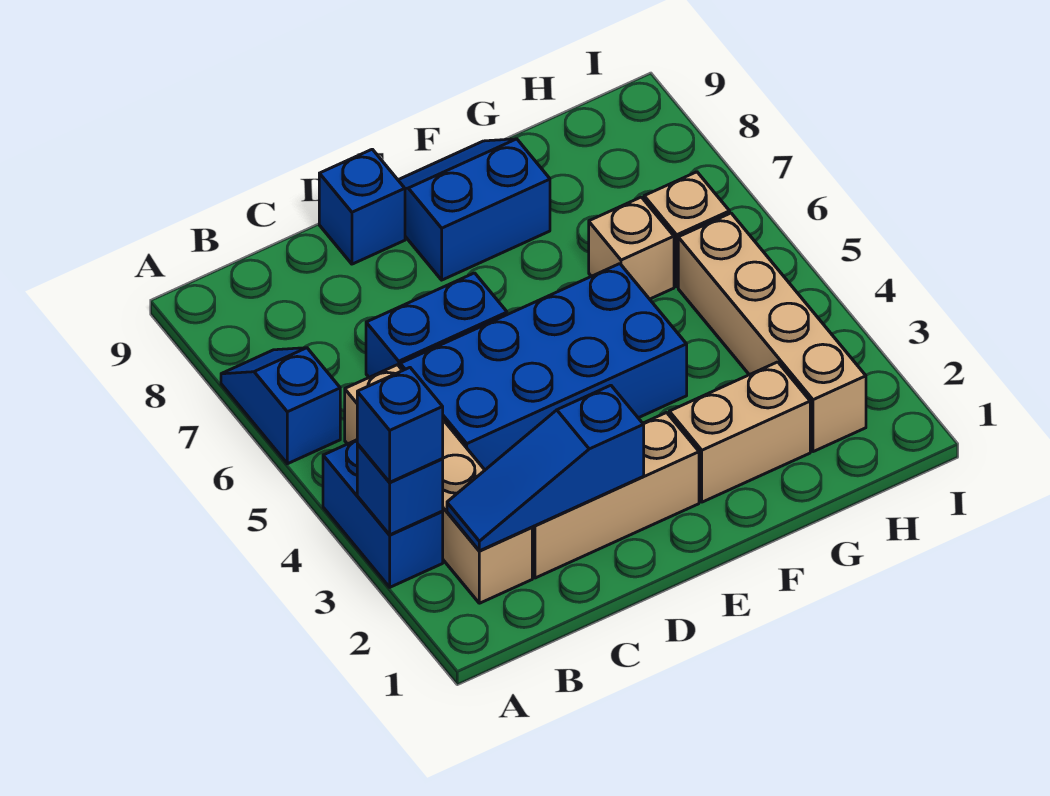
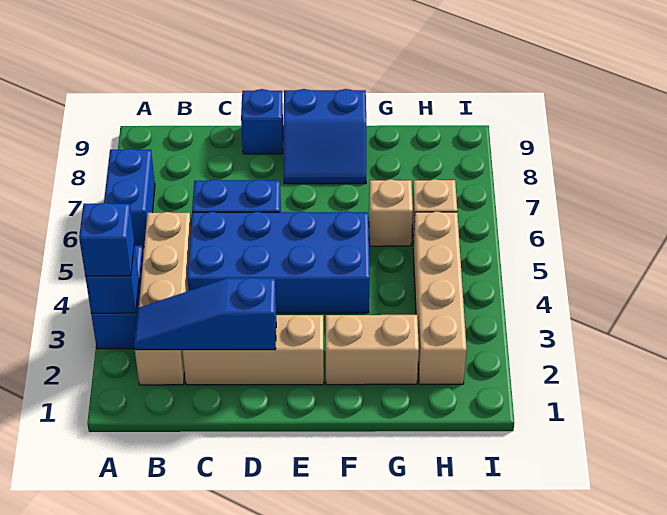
blue slope A6:A7 level 1 top 6 -> blue brick A6:A7 level 1
blue slope E8:F9 level 1 top 8 -> blue slope E8:F9 level 1 top 9

